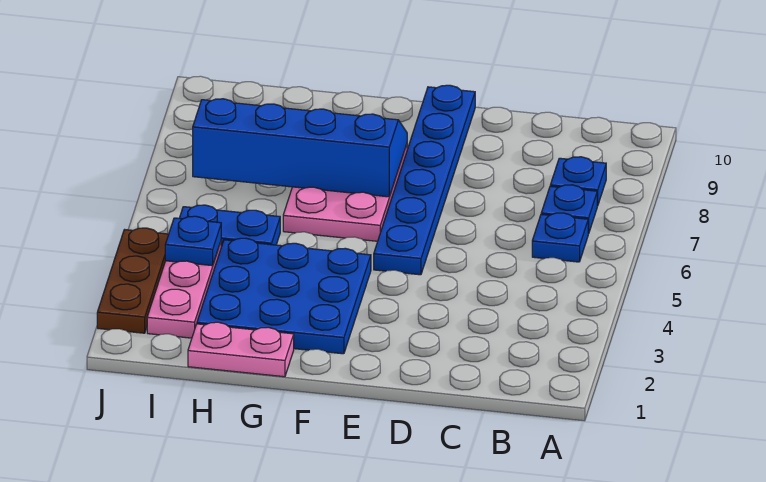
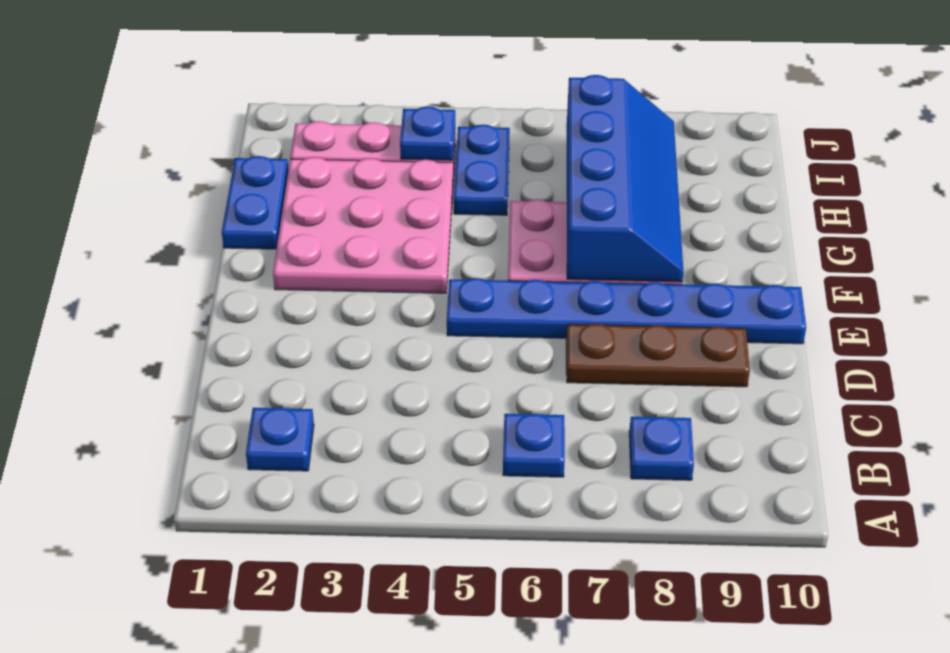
blue plate B7 level 1 -> blue plate B2 level 1
blue plate F2:H4 level 1 -> pink plate F2:H4 level 1
pink plate G1:H1 level 1 -> blue plate G1:H1 level 1
brown plate J2:J4 level 1 -> brown plate D7:D9 level 1

